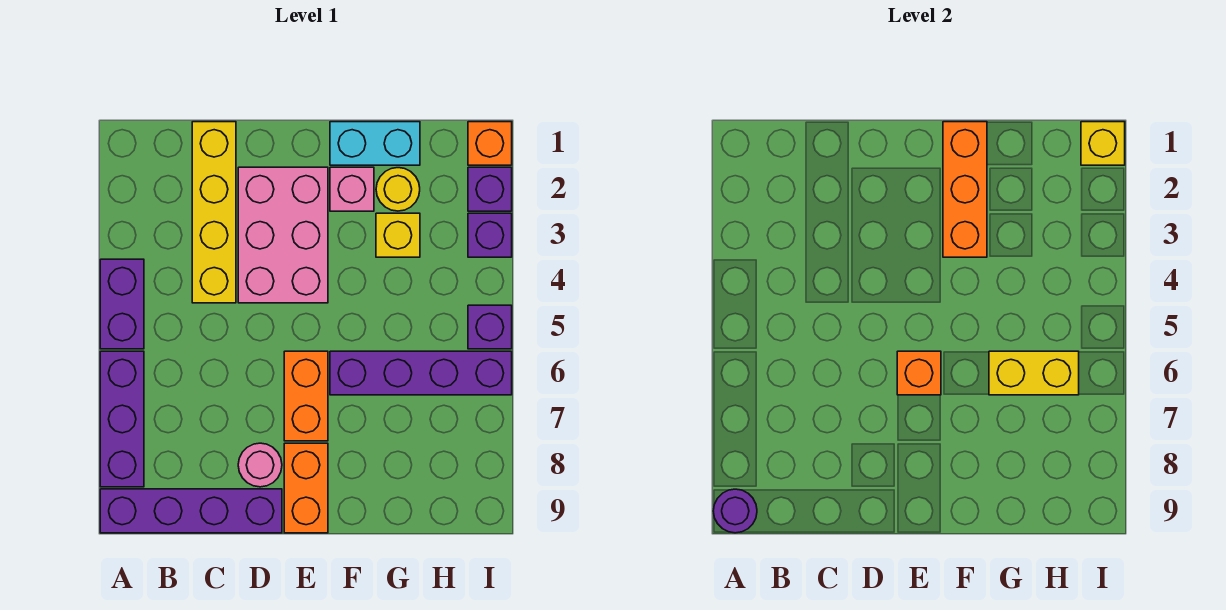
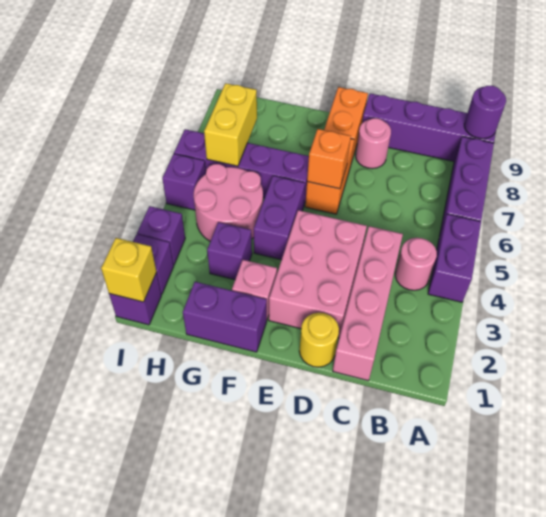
none -> pink round brick B4 level 1
yellow brick C1:C4 level 1 -> pink brick C1:C4 level 1
cyan brick F1:G1 level 1 -> purple brick F1:G1 level 1
orange brick F1:F3 level 2 -> none
none -> purple brick F4:F5 level 1
yellow round brick G2 level 1 -> yellow round brick D1 level 1
yellow brick G3 level 1 -> purple brick G3 level 1
none -> pink round brick G4:H5 level 1
yellow brick G6:H6 level 2 -> yellow brick H6:H7 level 2
orange brick I1 level 1 -> purple brick I1 level 1

